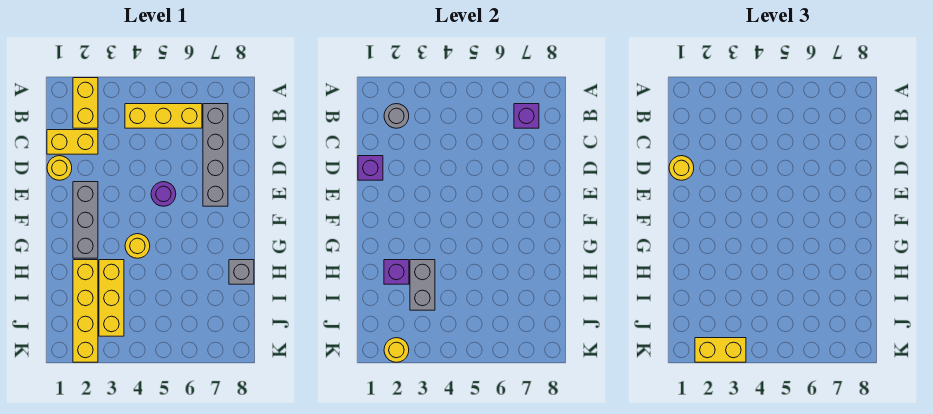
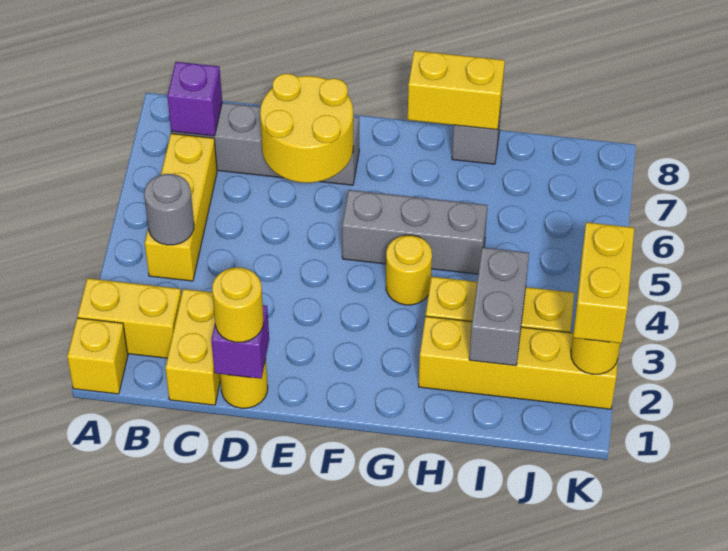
none -> yellow brick A1 level 1
grey round brick B2 level 2 -> grey round brick B4 level 2
none -> yellow round brick D6:E7 level 2
grey brick E2:G2 level 1 -> grey brick F5:H5 level 1
purple round brick E5 level 1 -> none
none -> yellow brick G8:H8 level 2
purple brick H2 level 2 -> none
grey brick H3:I3 level 2 -> grey brick I2:I3 level 2

